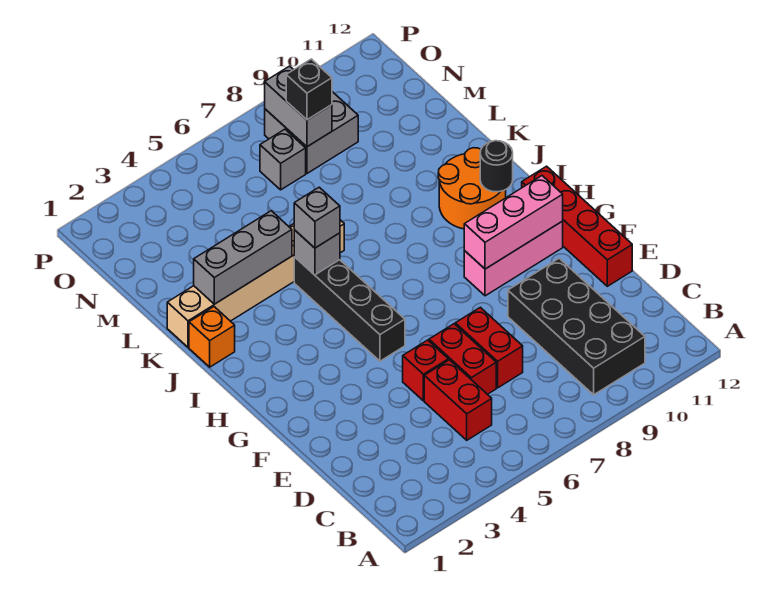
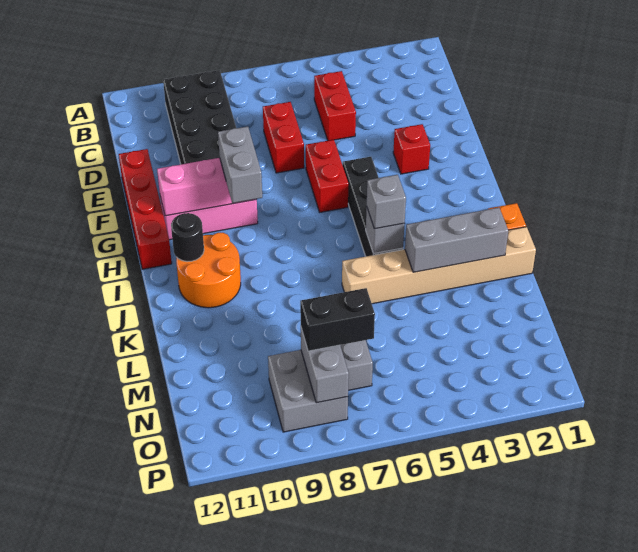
red brick D6:E6 level 1 -> red brick F6:G6 level 1
red brick E5 level 1 -> red brick F3 level 1
none -> grey brick G9:H9 level 3
black brick N8 level 3 -> black brick N7:N8 level 3

